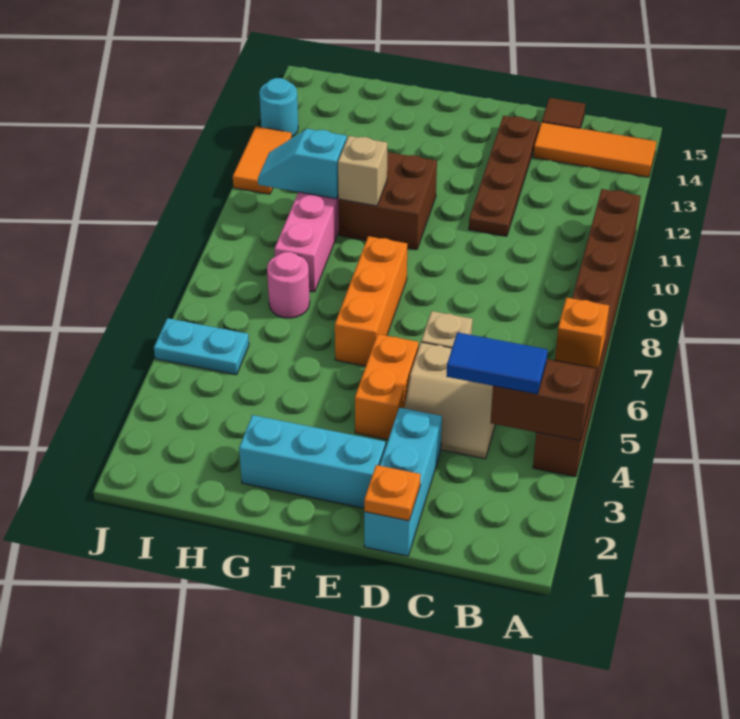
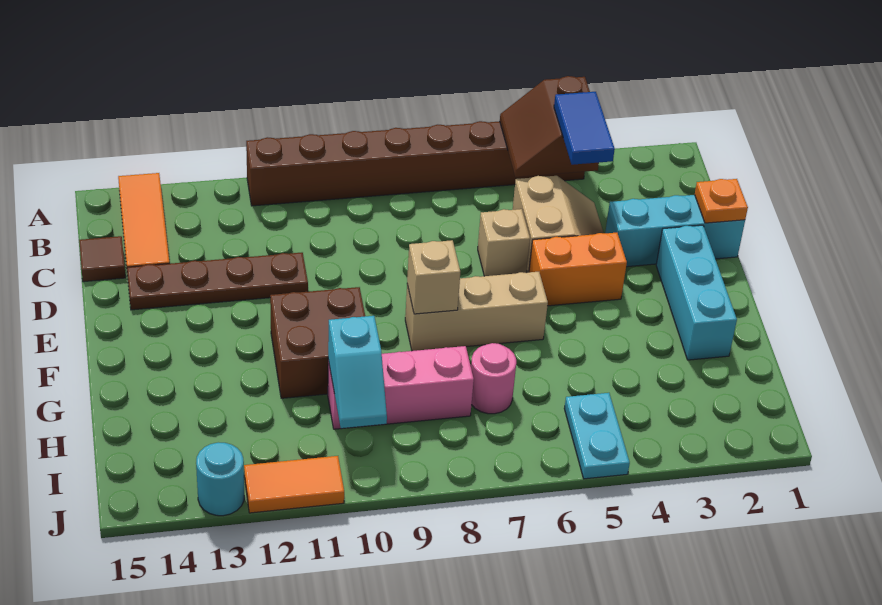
orange brick A6 level 2 -> none
orange brick F6:F8 level 1 -> tan brick F6:F8 level 1
tan brick G10 level 2 -> tan brick F8 level 2

